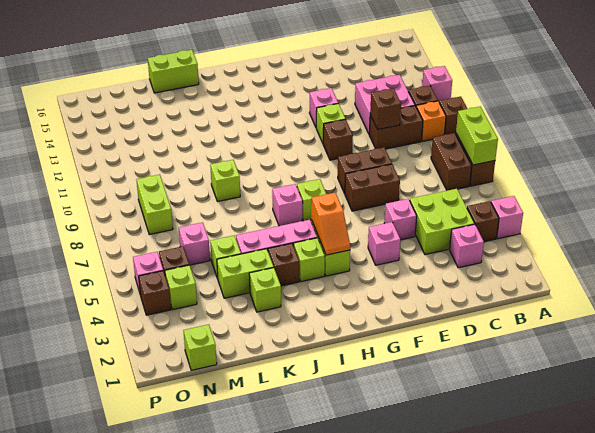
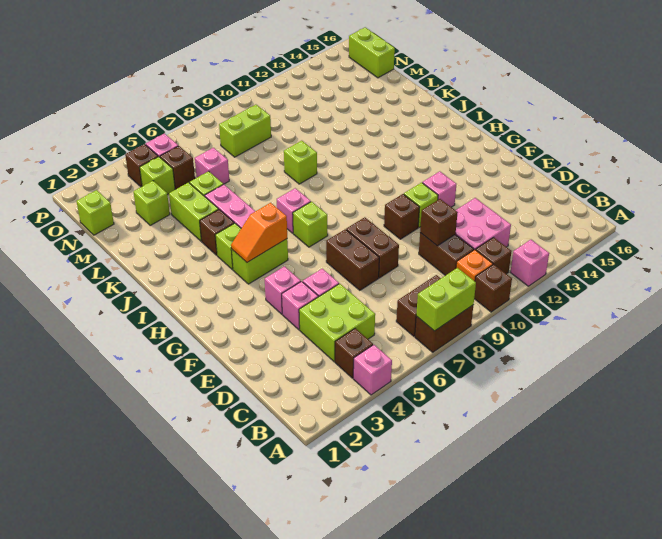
pink brick C3 level 1 -> pink brick E4 level 1
lime brick K3 level 1 -> lime brick M3 level 1
lime brick K16:L16 level 1 -> lime brick N16:O16 level 1

